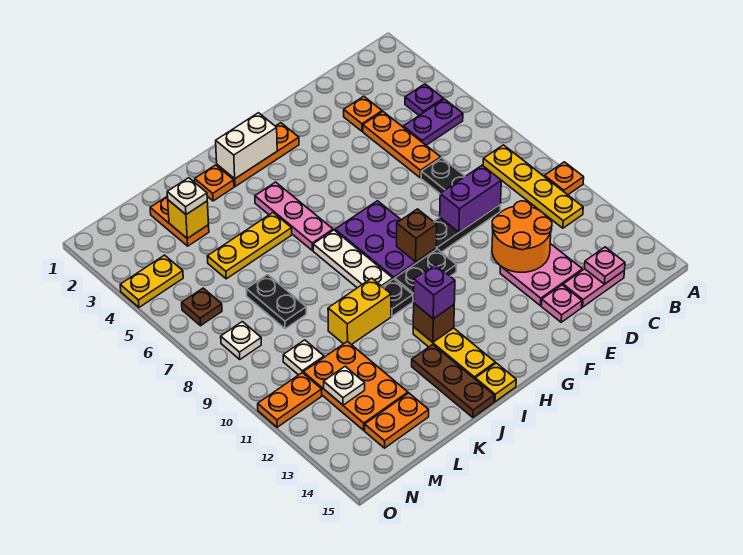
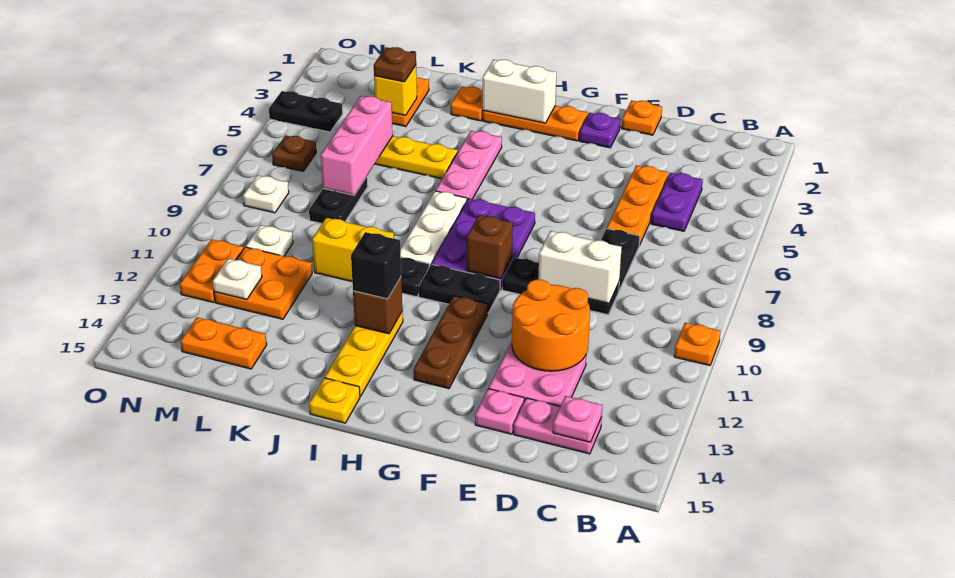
purple plate B4 level 1 -> purple plate F2 level 1
purple plate B5:C5 level 1 -> purple plate C4:C5 level 1
yellow plate B8:B11 level 1 -> none
orange plate D3 level 1 -> orange plate E1 level 1
purple brick D9:E9 level 2 -> white brick D9:E9 level 2
purple brick I12 level 3 -> black brick I12 level 3
brown plate J13:J15 level 1 -> brown plate G11:G13 level 1
white plate L3 level 3 -> brown plate L3 level 3
none -> pink brick L5:L7 level 2
orange plate L11:M13 level 1 -> orange plate L11:M12 level 1
yellow plate N4:O4 level 1 -> black plate N4:O4 level 1
orange plate N11:O11 level 1 -> orange plate N11:N12 level 1

